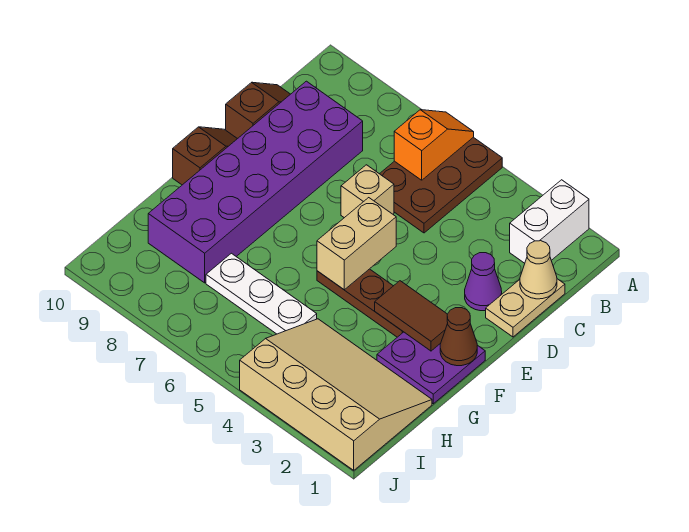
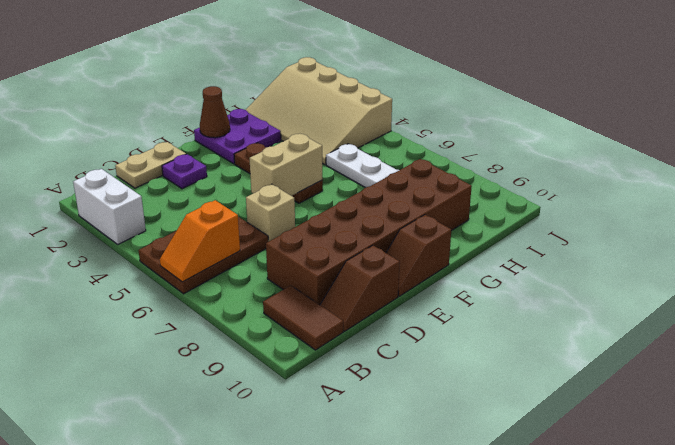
white brick A2:B2 level 1 -> white brick A2:A3 level 1
tan cone C1 level 2 -> none
purple brick C8:H9 level 1 -> brown brick C8:H9 level 1
purple cone D2 level 1 -> purple plate D2 level 1
brown tile F2:F3 level 2 -> brown tile B9:B10 level 1

